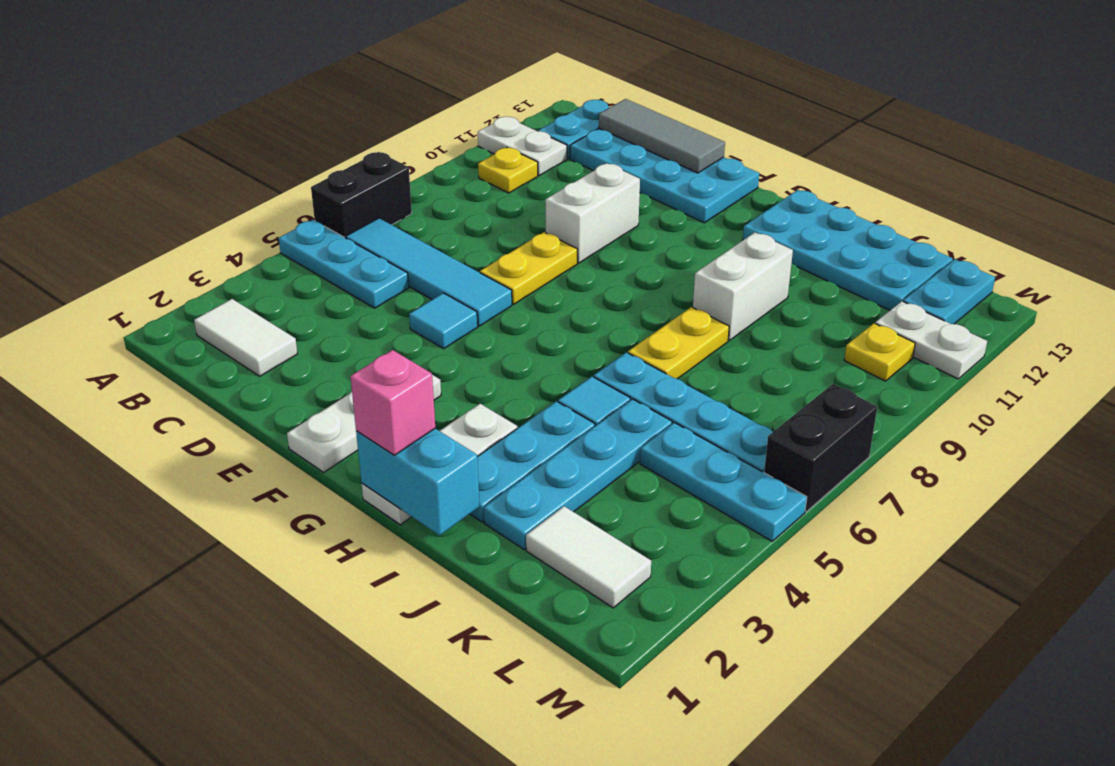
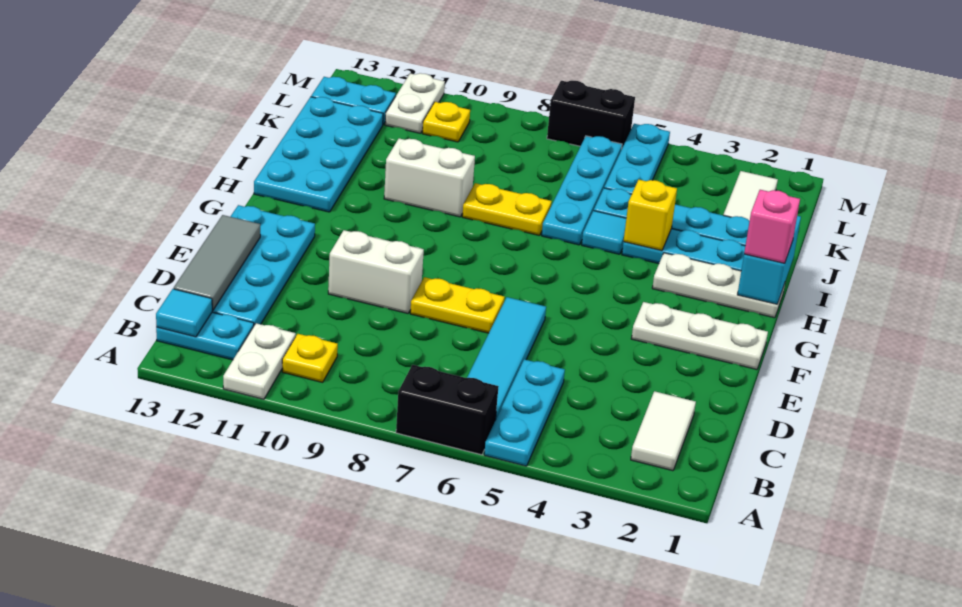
cyan tile E5 level 1 -> cyan tile B13 level 2
none -> yellow brick I4 level 2

